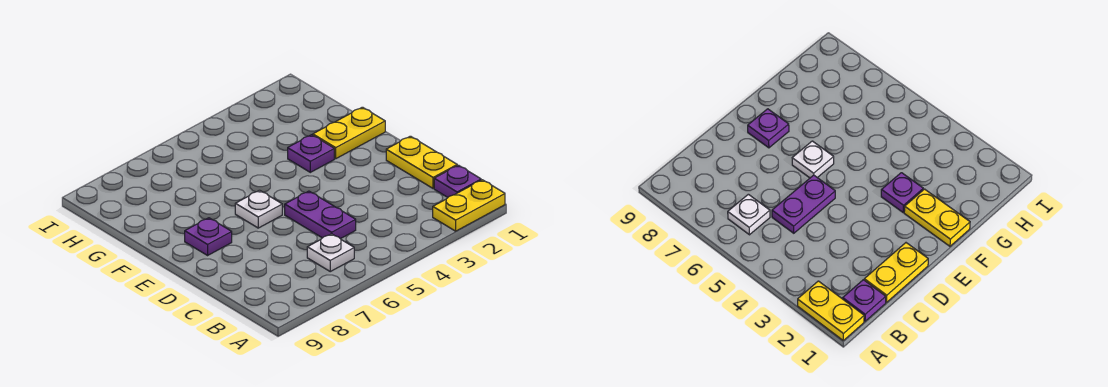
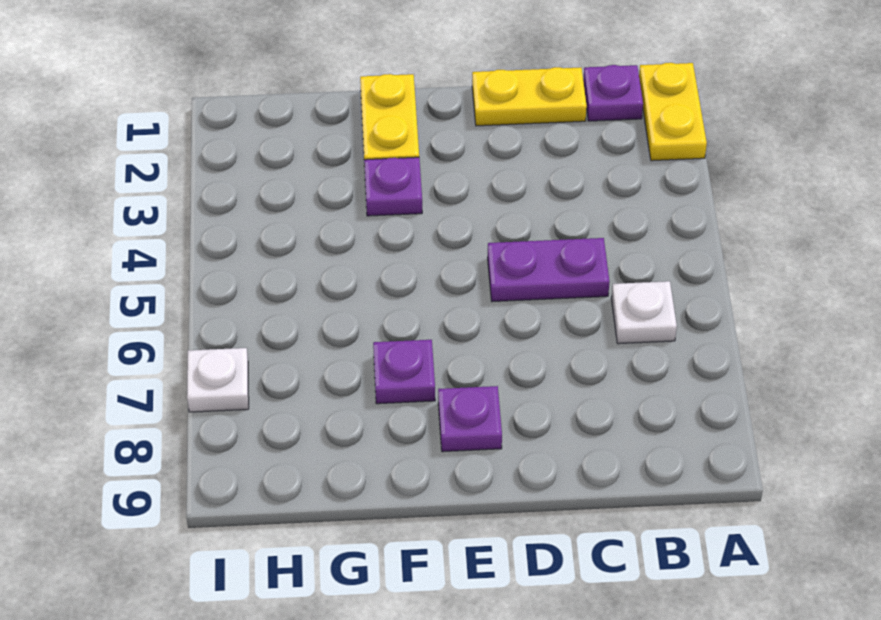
white plate E6 level 1 -> white plate I7 level 1
none -> purple plate F7 level 1

